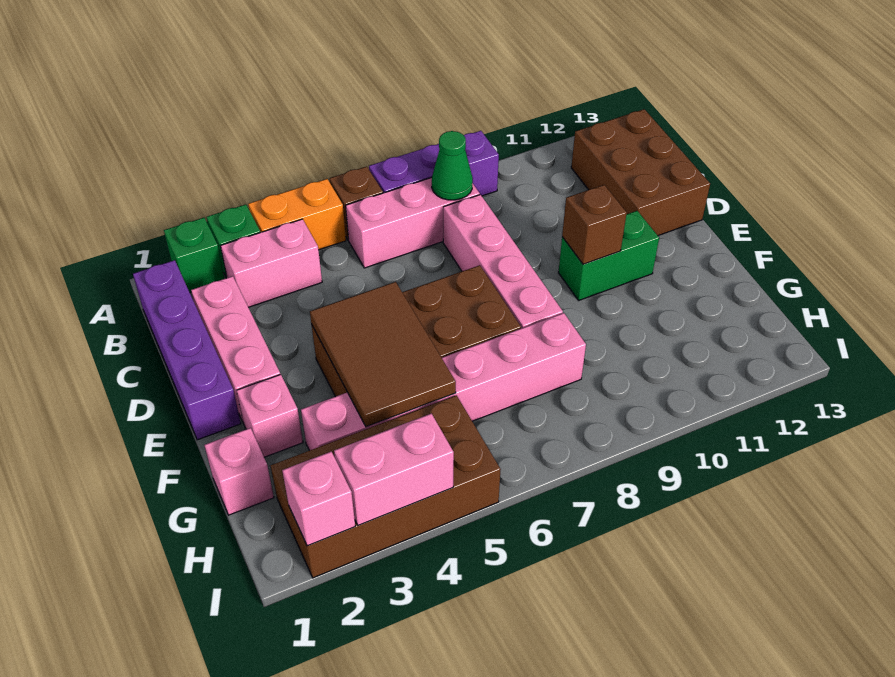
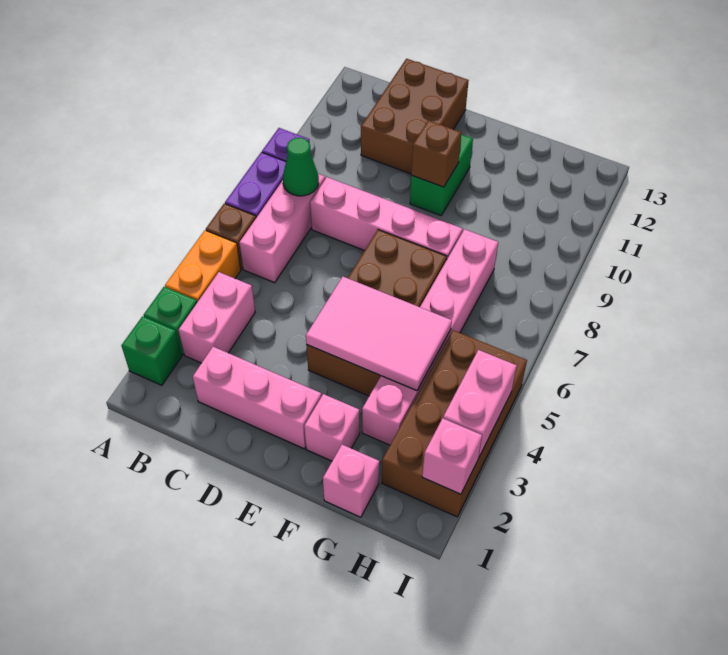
purple brick B1:E1 level 1 -> none
brown brick B12:D13 level 1 -> brown brick C11:D13 level 1
brown tile E4:G5 level 2 -> pink tile E4:G5 level 2

